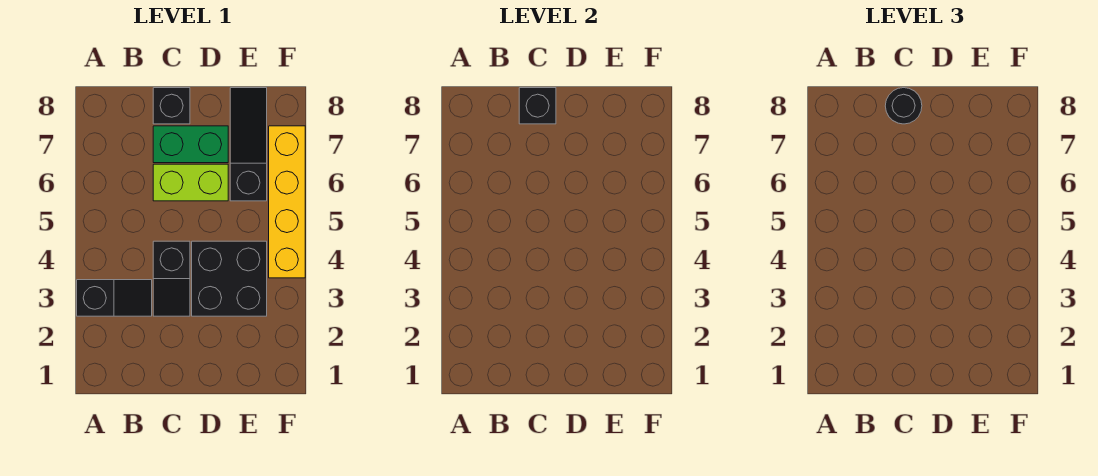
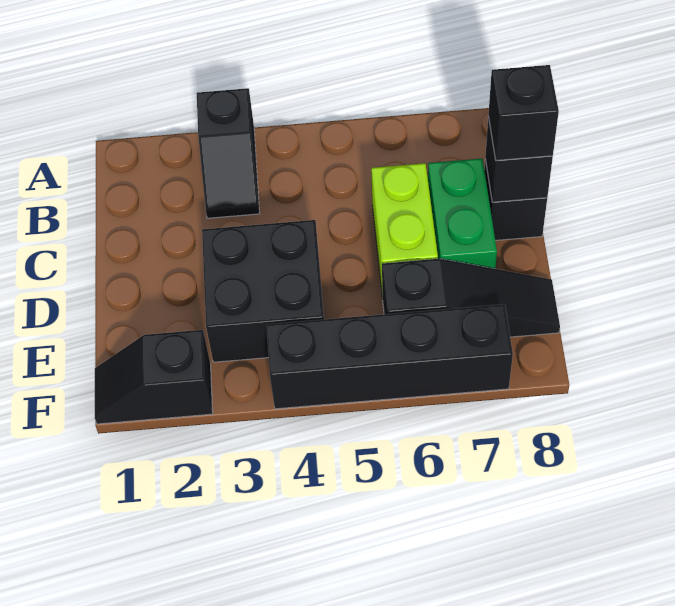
black slope C3:C4 level 1 top 4 -> black slope F1:F2 level 1 top 2
black round brick C8 level 3 -> black brick C8 level 3
yellow brick F4:F7 level 1 -> black brick F4:F7 level 1

